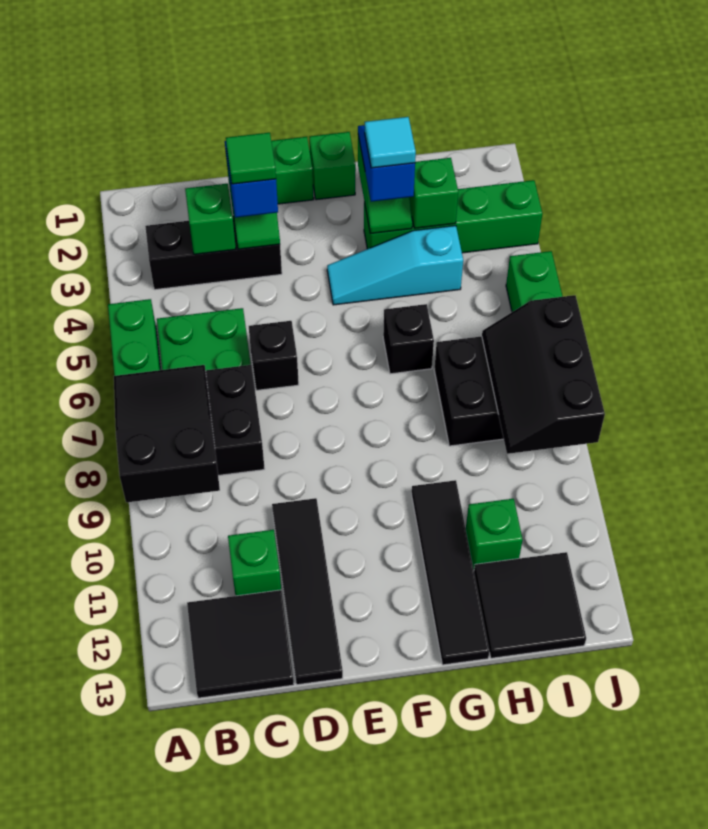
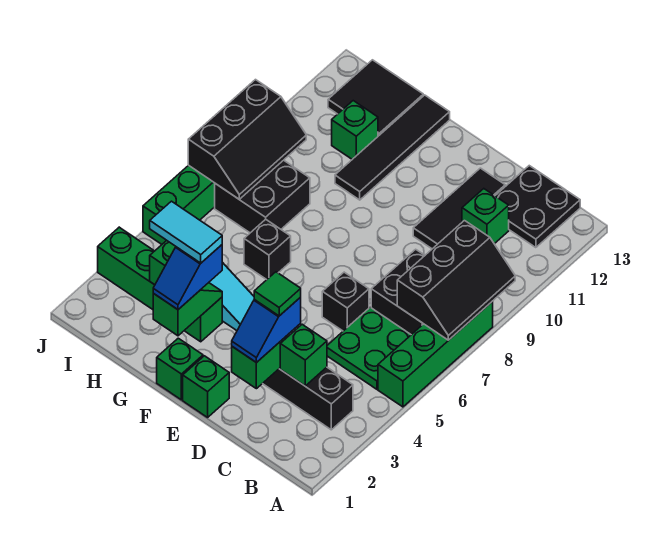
black slope A7:B9 level 2 top 9 -> black slope A7:B9 level 2 top B
black tile B12:C13 level 1 -> black plate B12:C13 level 1
black tile D10:D13 level 1 -> black tile D10:D12 level 1
cyan tile G3 level 4 -> cyan tile G3:H3 level 4

